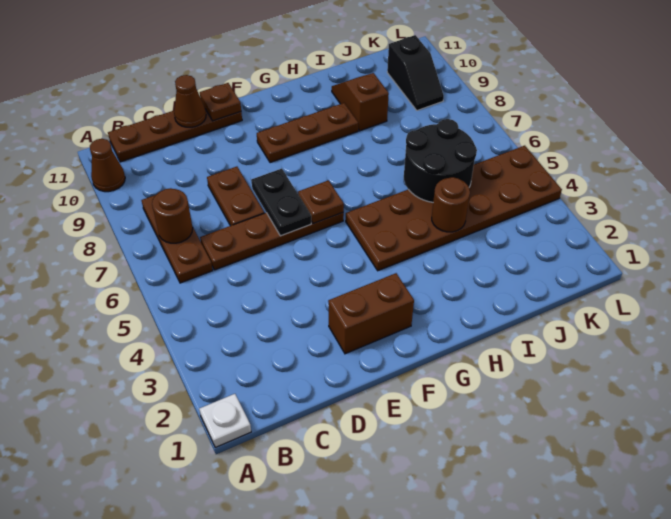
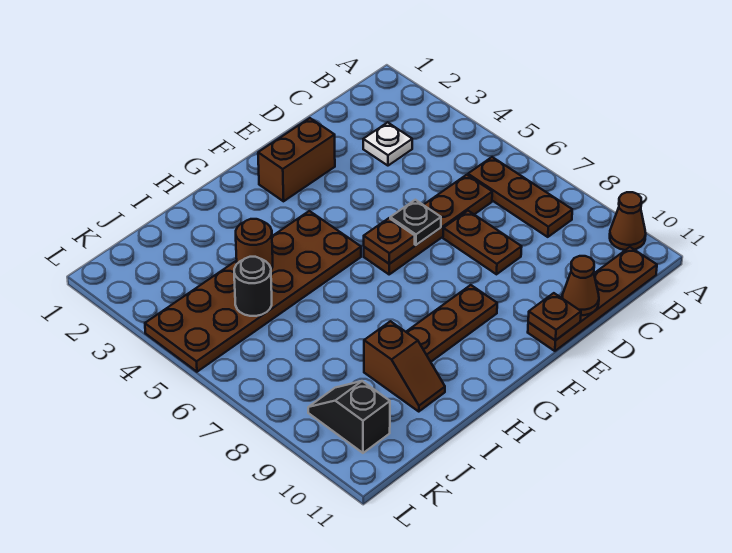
white plate A1 level 1 -> white plate C3 level 1
brown round brick B7 level 2 -> none
black plate E6:E7 level 2 -> black plate E6 level 2
black round brick I5:J6 level 2 -> black round brick J5 level 2

